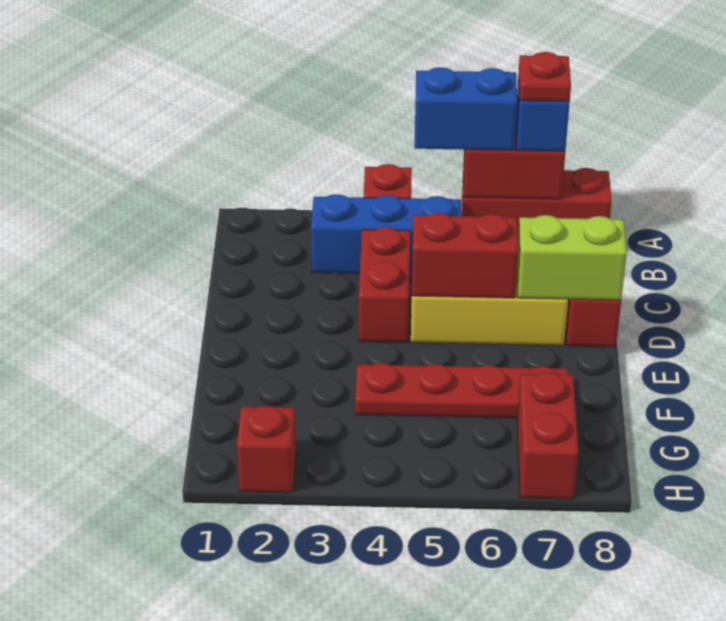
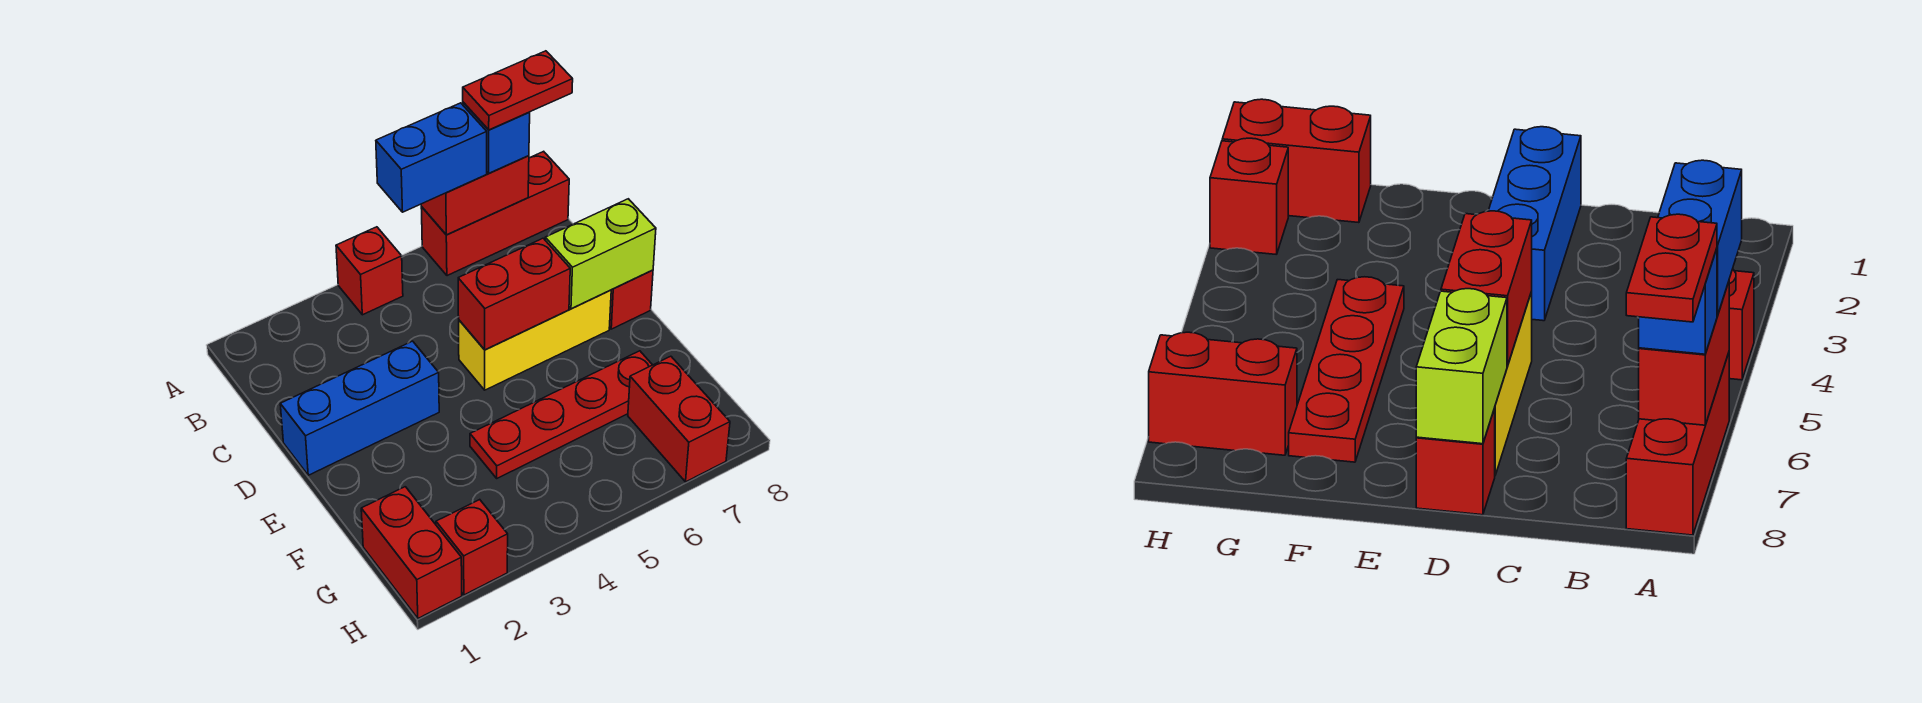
red plate A7 level 4 -> red plate A7:A8 level 4
blue brick B3:B5 level 1 -> blue brick D1:D3 level 1
red brick C4:D4 level 1 -> red brick G1:H1 level 1

